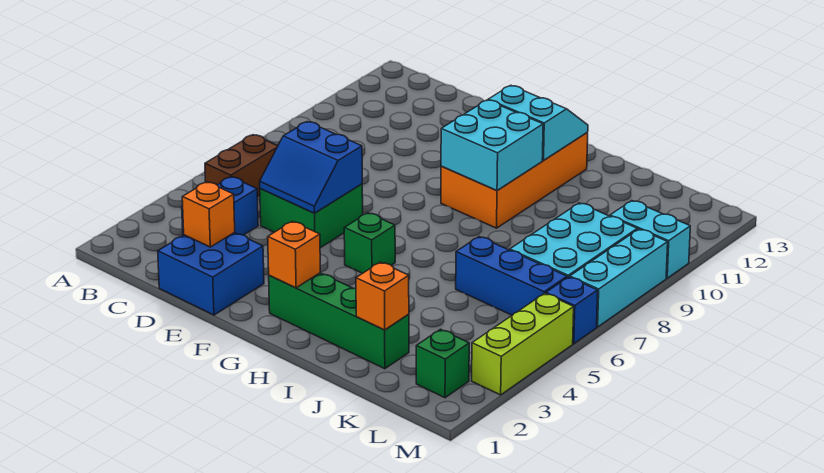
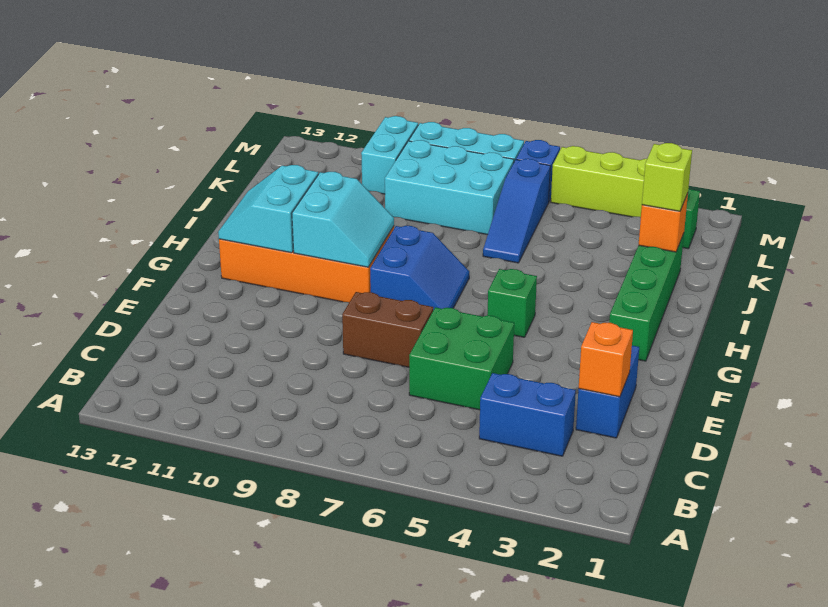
brown brick B5:B6 level 1 -> brown brick E7:E8 level 1
blue brick D1:E2 level 1 -> blue brick D2:E2 level 1
blue slope D5:E6 level 2 top 6 -> blue slope G7:H8 level 1 top 8
orange brick G2 level 2 -> none
cyan brick G9:H10 level 2 -> cyan slope G9:H10 level 2 top 10
none -> lime brick J2 level 3
blue brick J6:L6 level 1 -> blue slope J6:L6 level 1 top L

